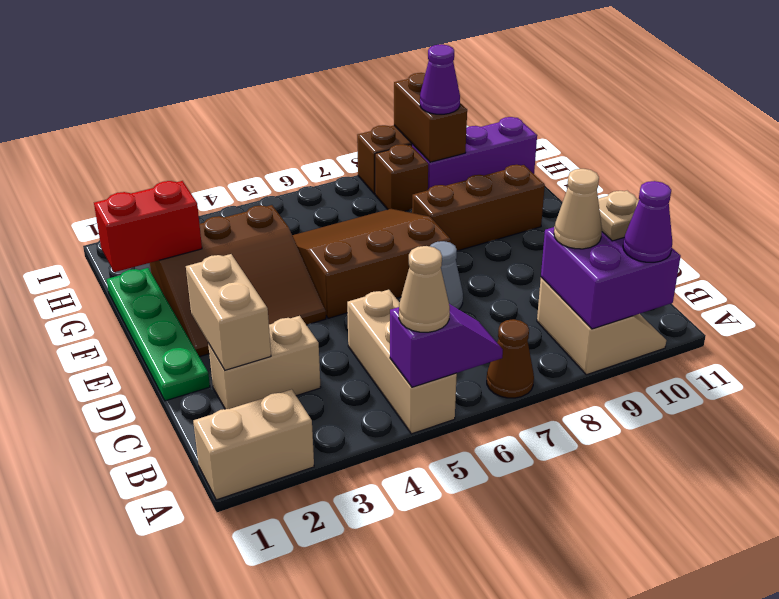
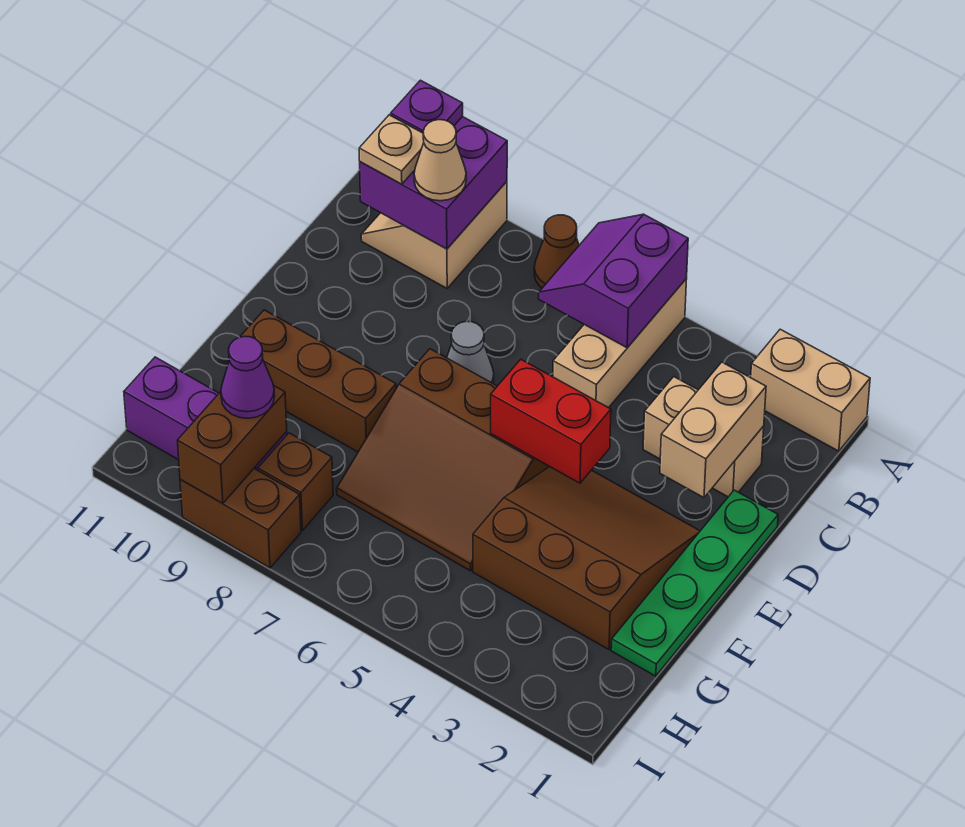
purple slope A5:A6 level 2 top 5 -> purple slope A5:B6 level 2 top 5
tan cone A5 level 3 -> none
purple cone A10 level 3 -> purple plate A10 level 3
red brick G1:G2 level 2 -> red brick E4:E5 level 2

